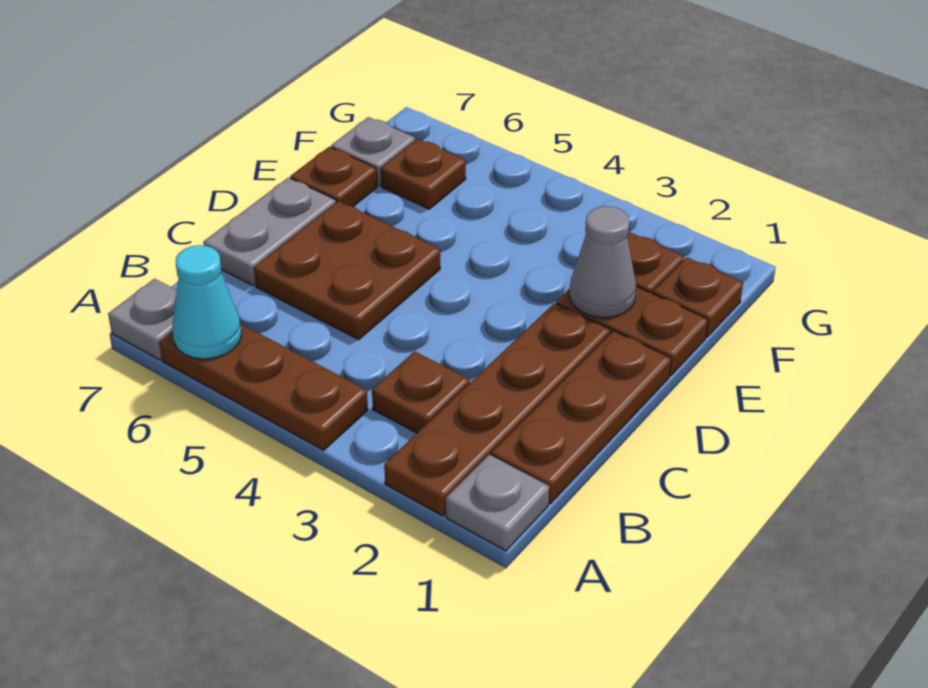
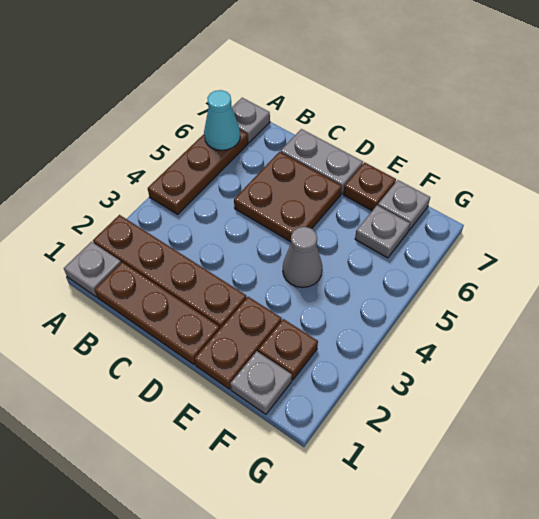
brown plate B3 level 1 -> none
grey cone E2 level 2 -> grey cone E4 level 1
brown plate F1 level 1 -> grey plate F1 level 1
brown plate F6 level 1 -> grey plate F6 level 1

